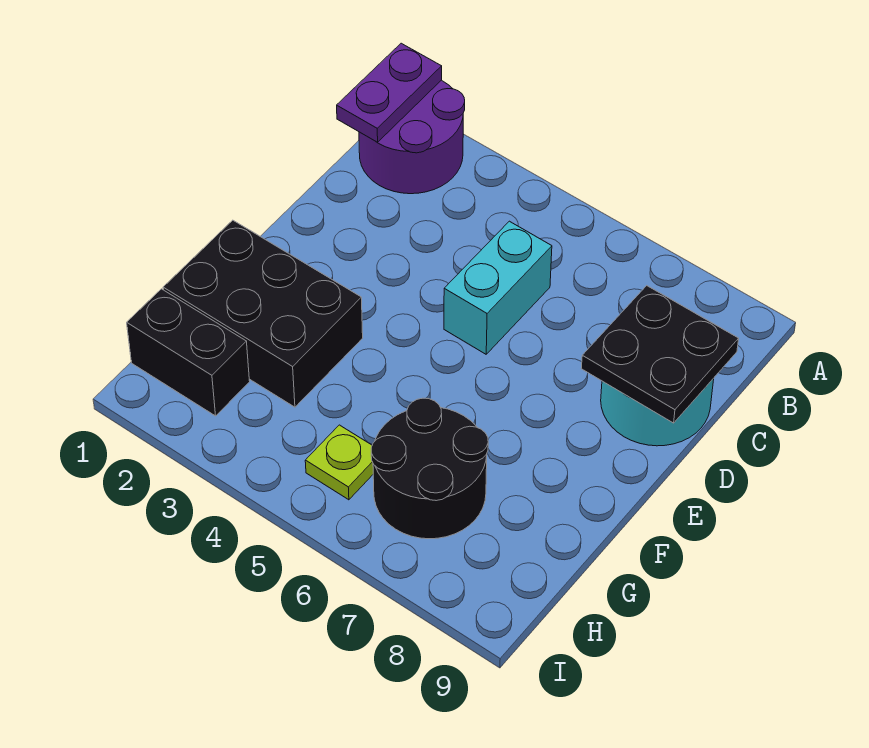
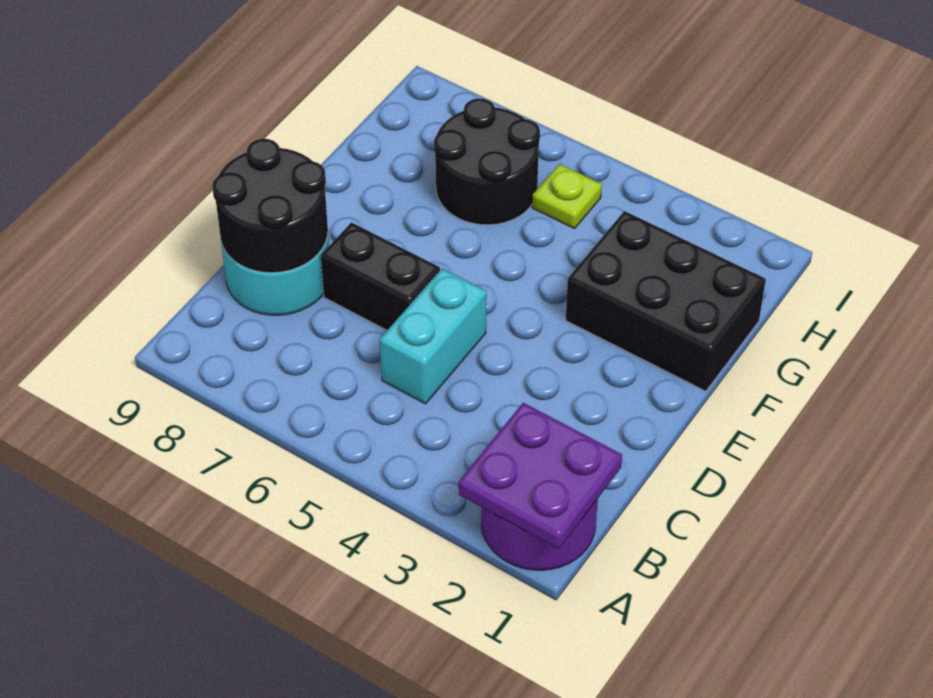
purple plate A1:B1 level 2 -> purple plate A1:B2 level 2
black plate C8:D9 level 2 -> black round brick C8:D9 level 2
black brick H1:H2 level 1 -> black brick D6:D7 level 1

